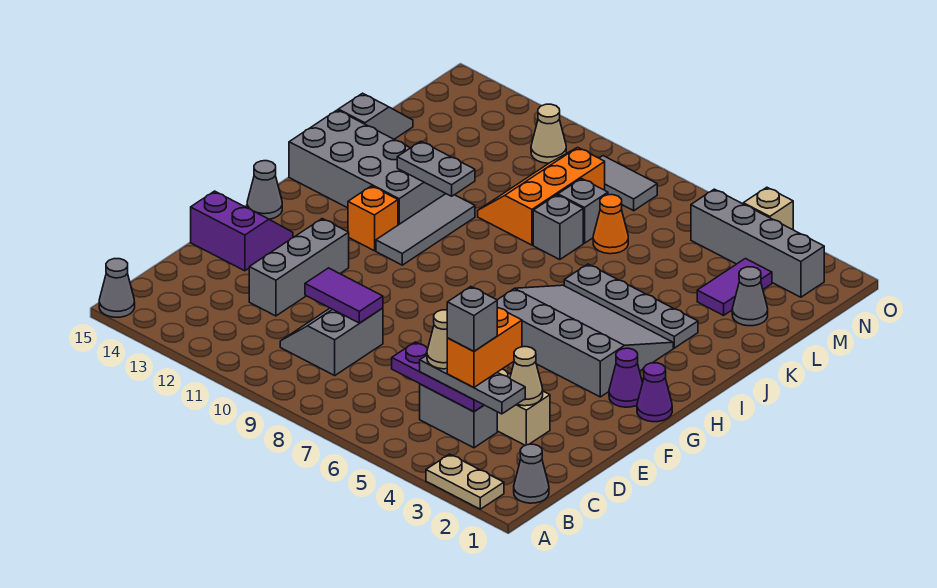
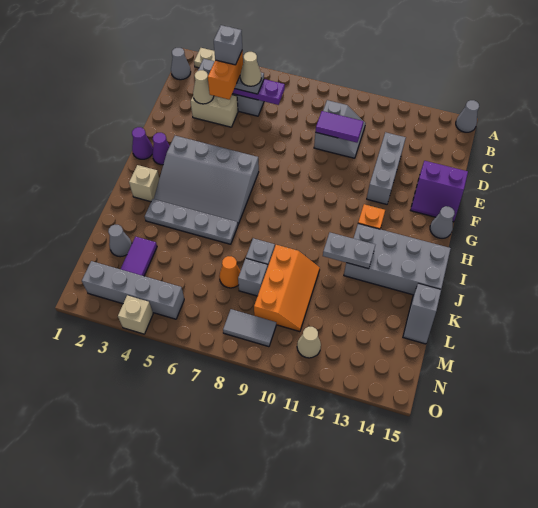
grey tile H11:J11 level 1 -> none
none -> tan brick I2 level 1

